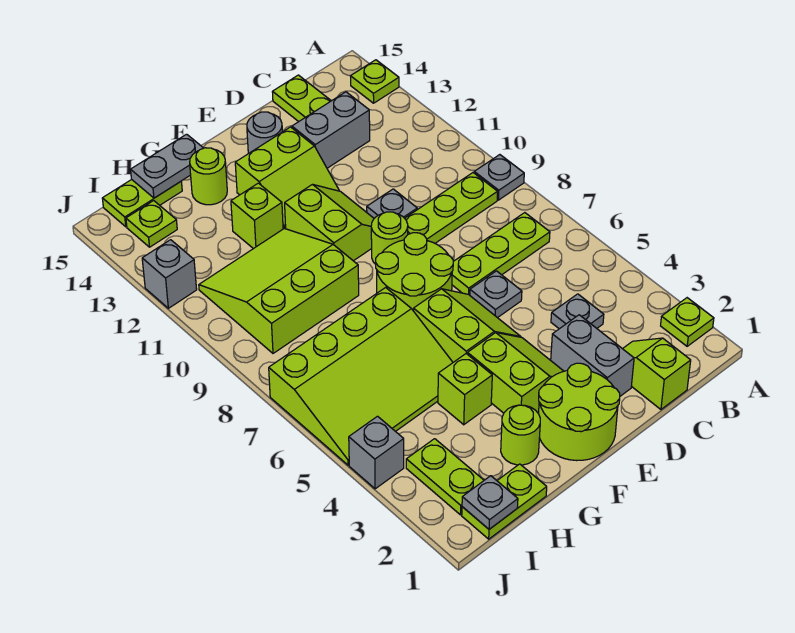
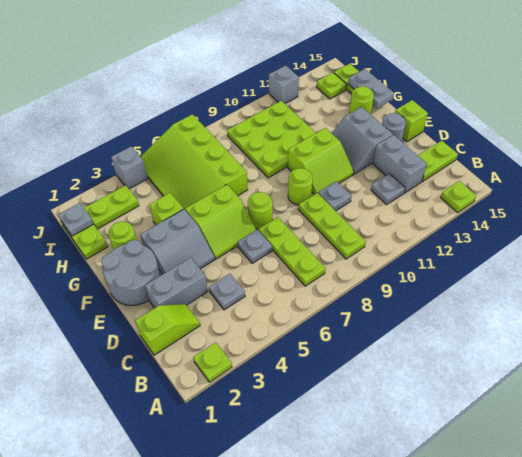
grey plate A9 level 1 -> grey plate C12 level 1
lime round brick E1:F2 level 1 -> grey round brick E1:F2 level 1
lime slope E3:F4 level 1 top F -> grey slope E3:F4 level 1 top F
lime round brick E7:F8 level 1 -> lime round brick E7 level 1
lime slope E12:F13 level 1 top 13 -> grey slope E12:F13 level 1 top 13
lime slope G9:I11 level 1 top 9 -> lime plate G9:I11 level 1
lime brick G12 level 1 -> lime brick E15 level 1

